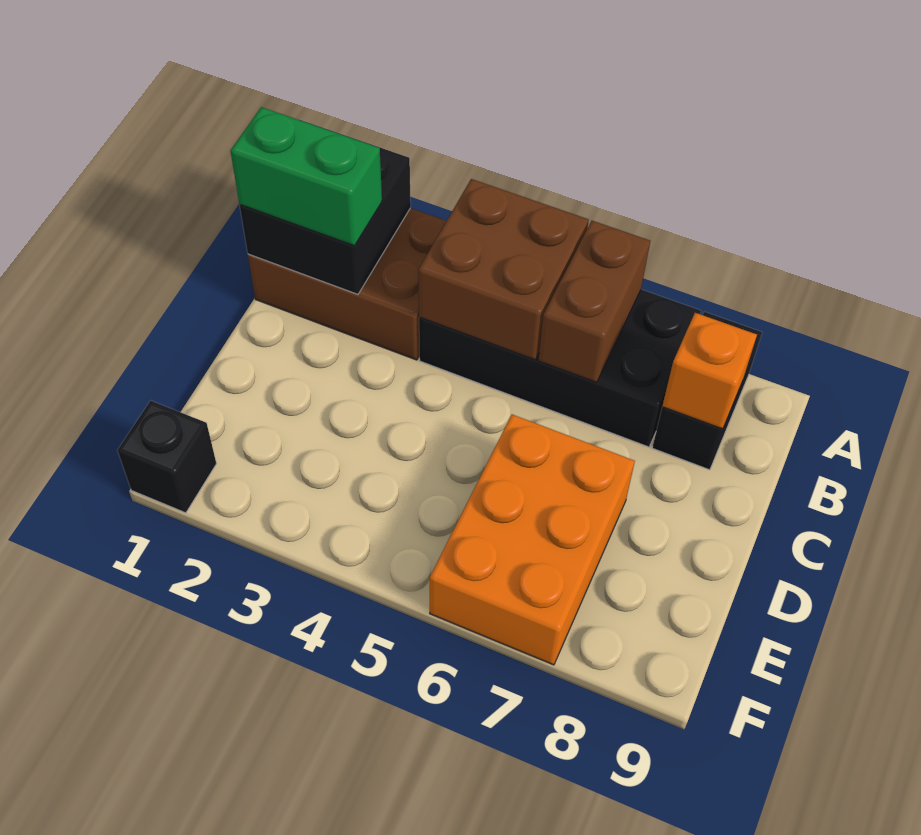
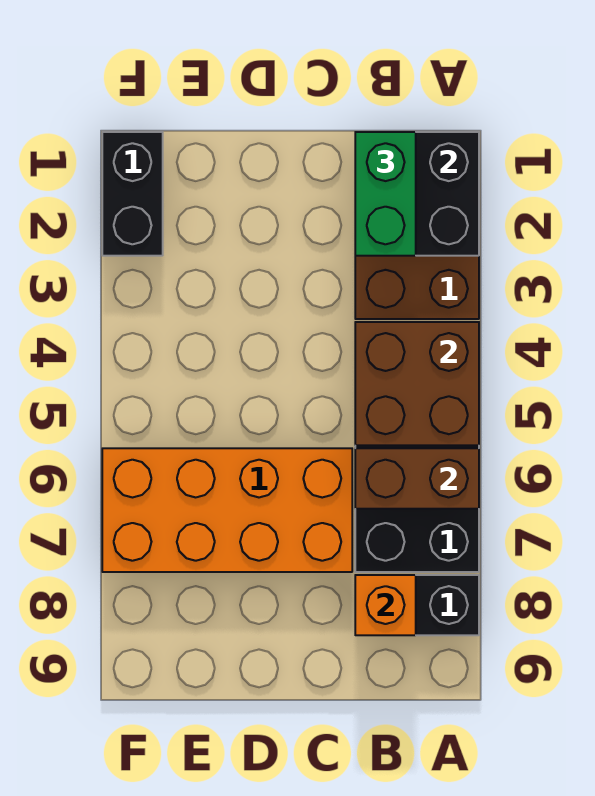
orange brick D6:F7 level 1 -> orange brick C6:F7 level 1
black brick F1 level 1 -> black brick F1:F2 level 1

